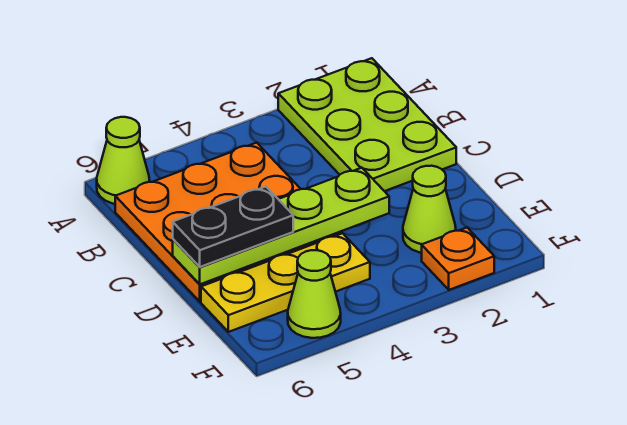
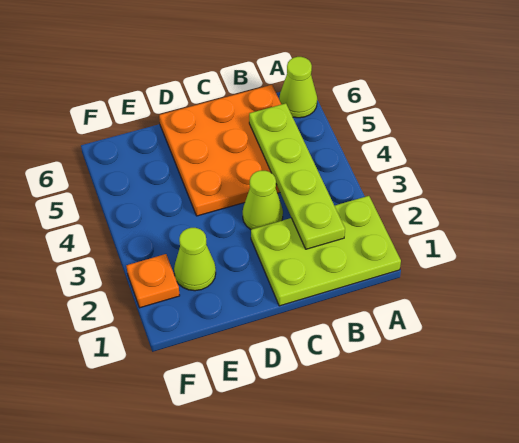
lime plate D3:D6 level 2 -> lime plate B2:B5 level 2
black plate D5:D6 level 3 -> none
yellow plate E4:E6 level 1 -> none
lime cone F5 level 1 -> lime cone C3 level 1

